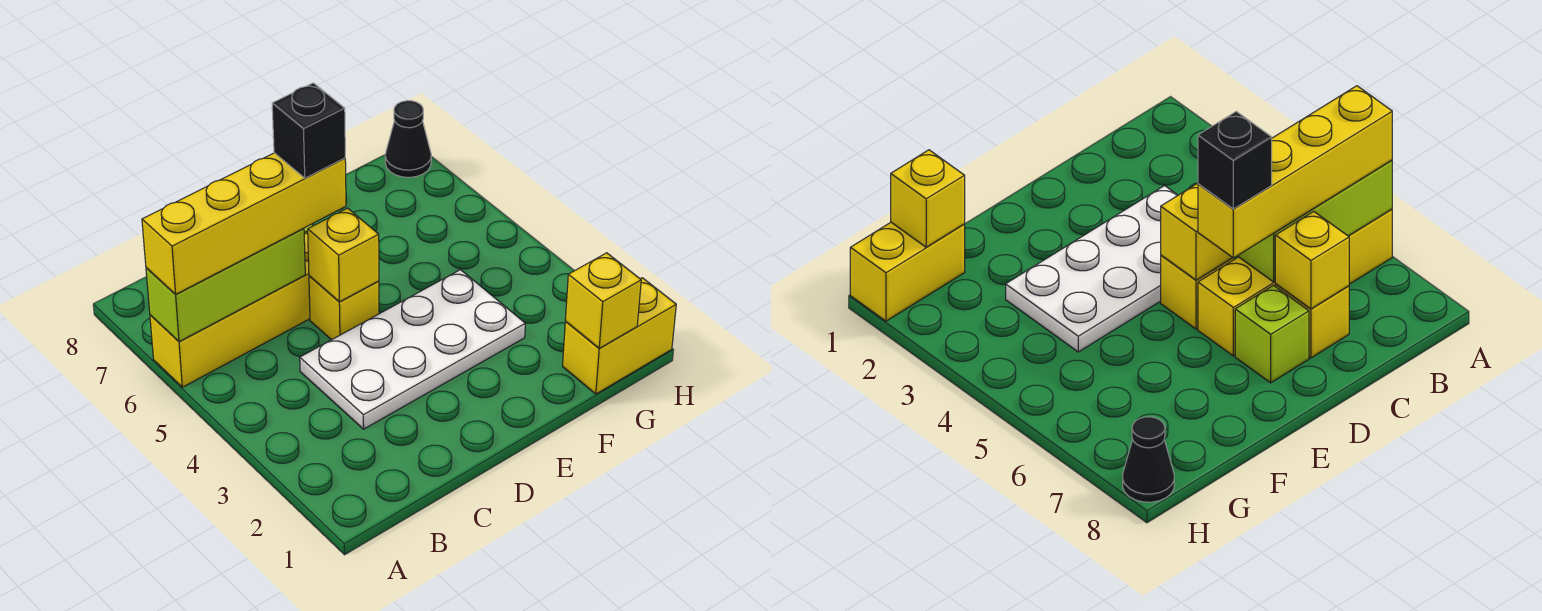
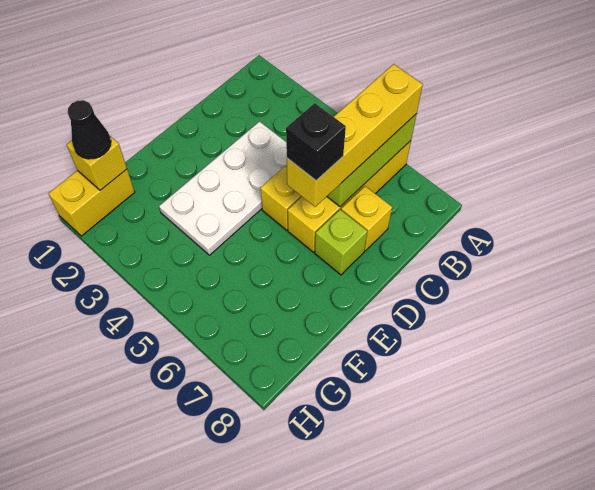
yellow brick C7 level 2 -> none
yellow brick D5 level 2 -> none
black cone H8 level 1 -> black cone G1 level 3

